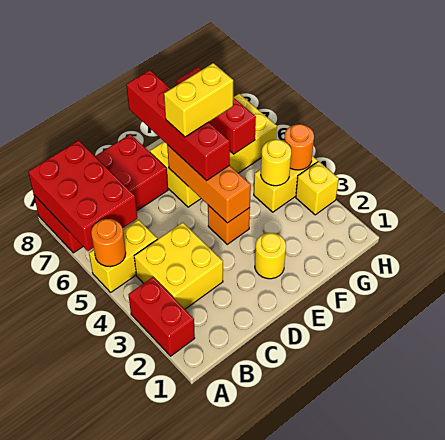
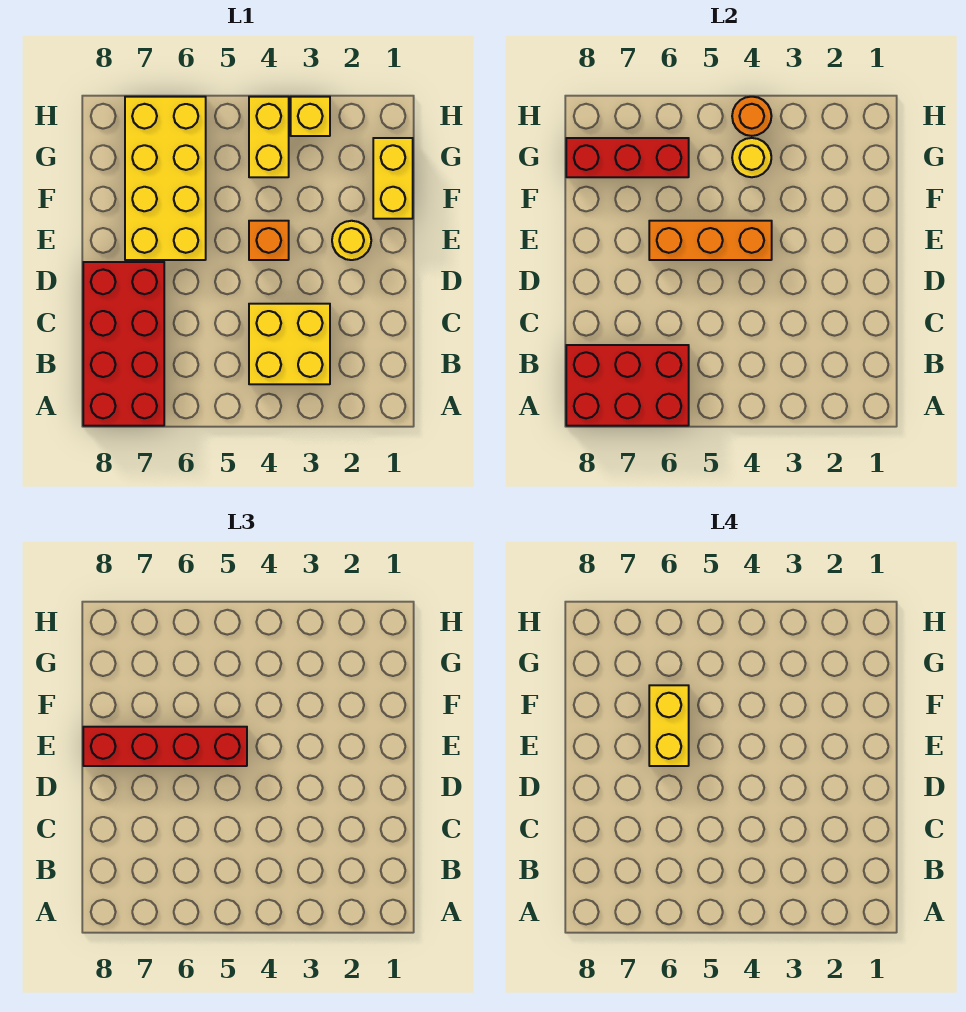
red brick A2:A3 level 1 -> none
yellow brick A5:B5 level 1 -> yellow brick F1:G1 level 1
orange round brick A5 level 2 -> none

